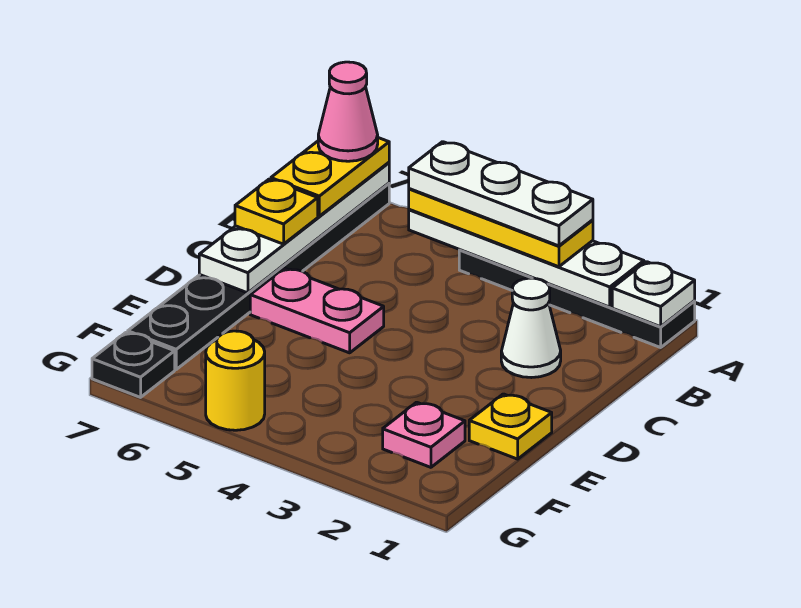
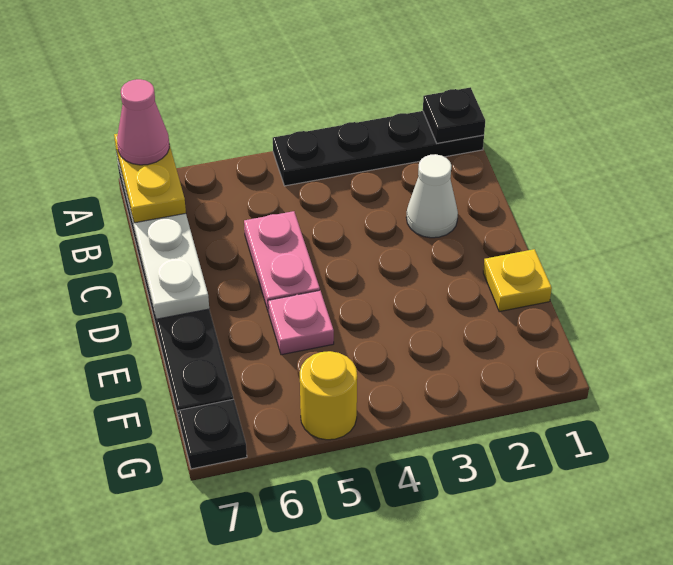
white plate A1 level 2 -> black plate A1 level 2
white plate A2:A5 level 2 -> none
yellow plate A3:A5 level 3 -> none
white plate A3:A5 level 4 -> none
yellow plate C7 level 3 -> none
pink plate D5:D6 level 1 -> pink plate C5:D5 level 1
pink plate F2 level 1 -> pink plate E5 level 1

